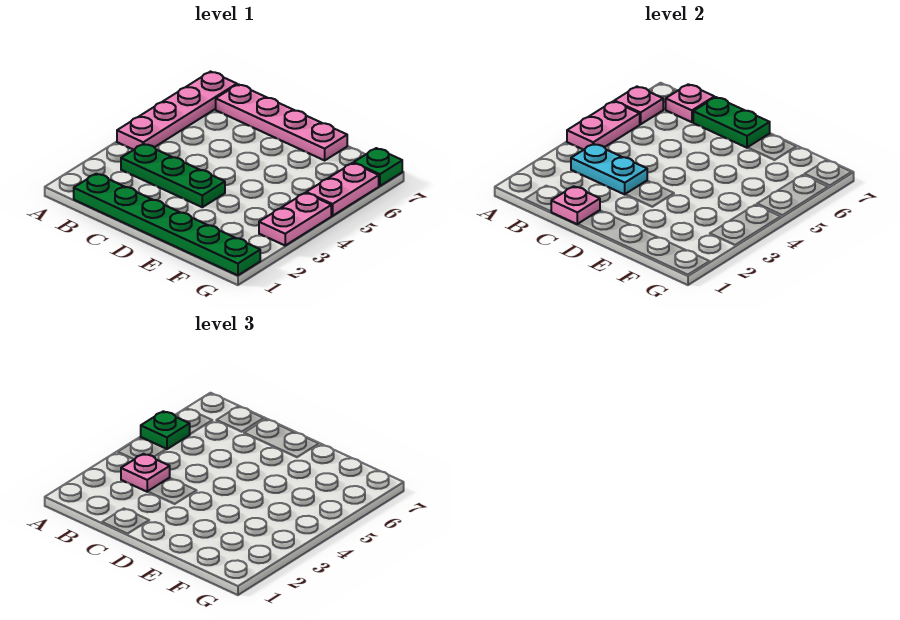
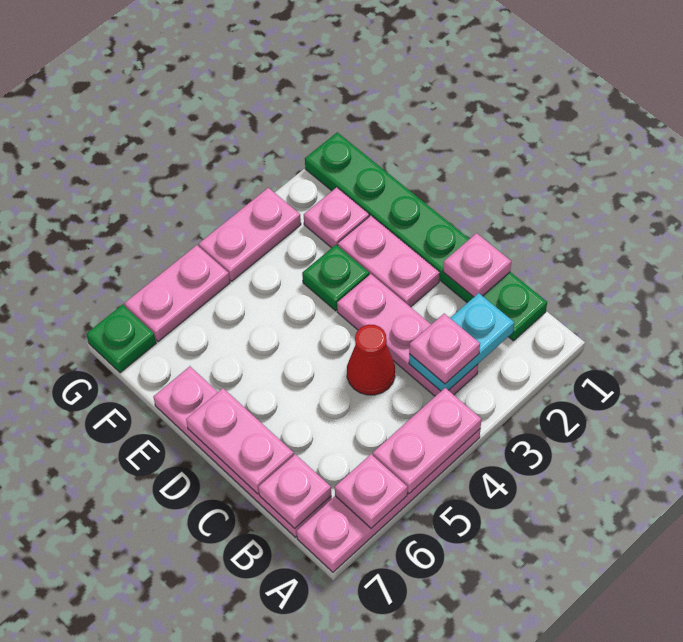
green plate A5 level 3 -> green plate E3 level 1
green plate B3:D3 level 1 -> pink plate B3:D3 level 1
cyan plate B3:C3 level 2 -> cyan plate B2:B3 level 2
none -> red cone C4 level 1
green plate C7:D7 level 2 -> pink plate C7:D7 level 2
none -> pink plate D2:E2 level 1
none -> pink plate F2 level 1

